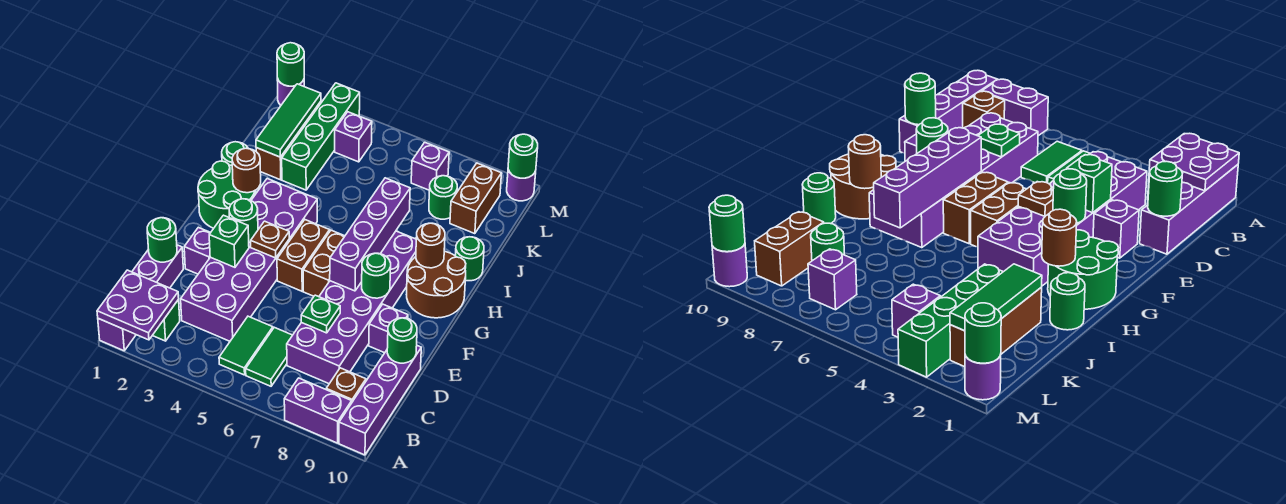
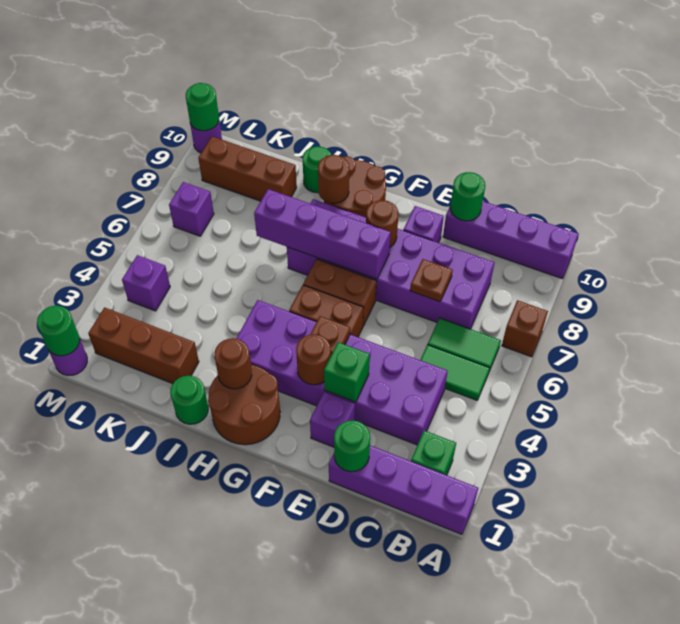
purple plate A1:B2 level 2 -> none
purple brick A8:A9 level 1 -> none
brown brick B9 level 1 -> brown brick A7 level 1
green plate D7 level 2 -> brown plate D7 level 2
green round brick F3 level 2 -> brown round brick F3 level 2
green round brick F8 level 2 -> brown round brick F8 level 2
green round brick G1:H2 level 1 -> brown round brick G1:H2 level 1
green tile J2:L2 level 2 -> none
green brick J3:M3 level 1 -> none
green round brick K8 level 1 -> none
brown brick K9:L9 level 1 -> brown brick J9:L9 level 1

